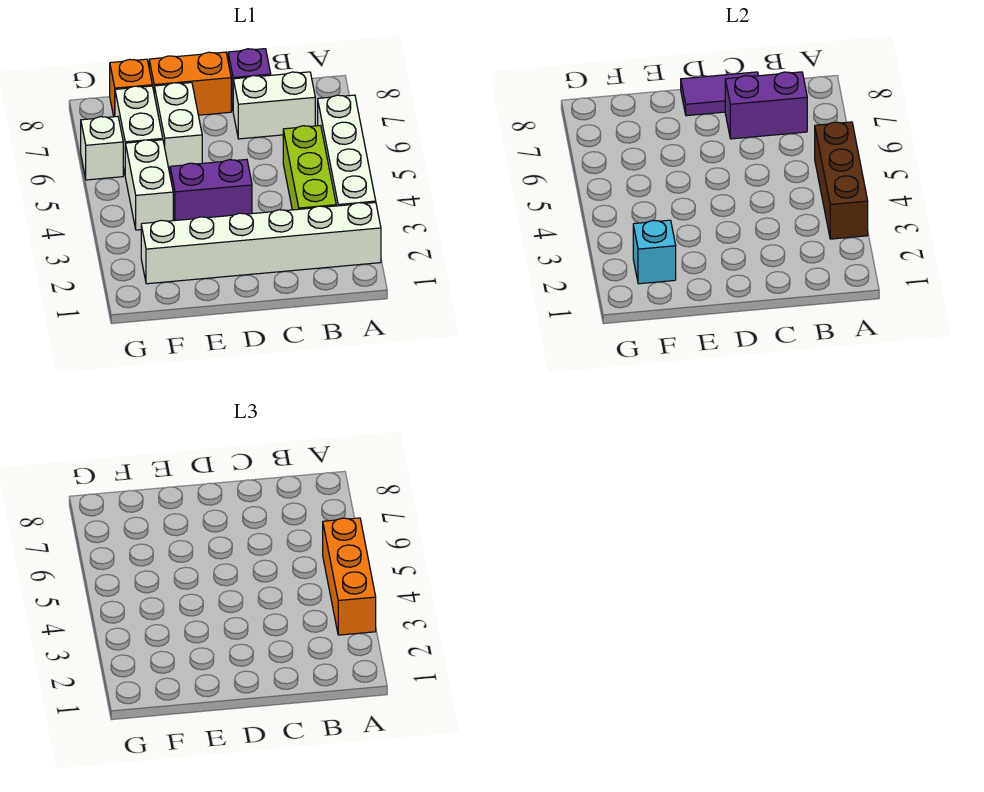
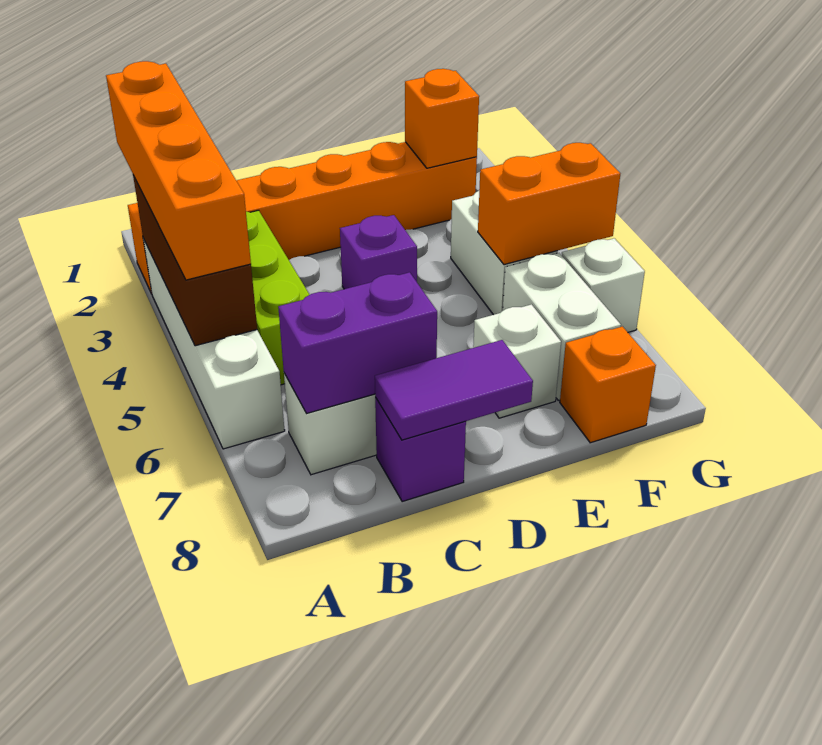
white brick A2:F2 level 1 -> orange brick A2:F2 level 1
orange brick A3:A5 level 3 -> orange brick A2:A5 level 3
purple brick D4:E4 level 1 -> purple brick D4 level 1
orange brick D8:E8 level 1 -> orange brick F5:G5 level 2
white brick E6:E7 level 1 -> white brick E7 level 1
cyan brick F2 level 2 -> orange brick F2 level 2

